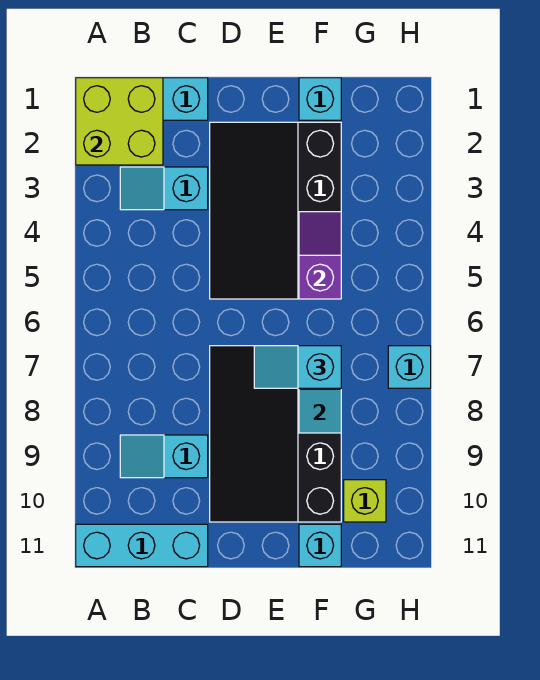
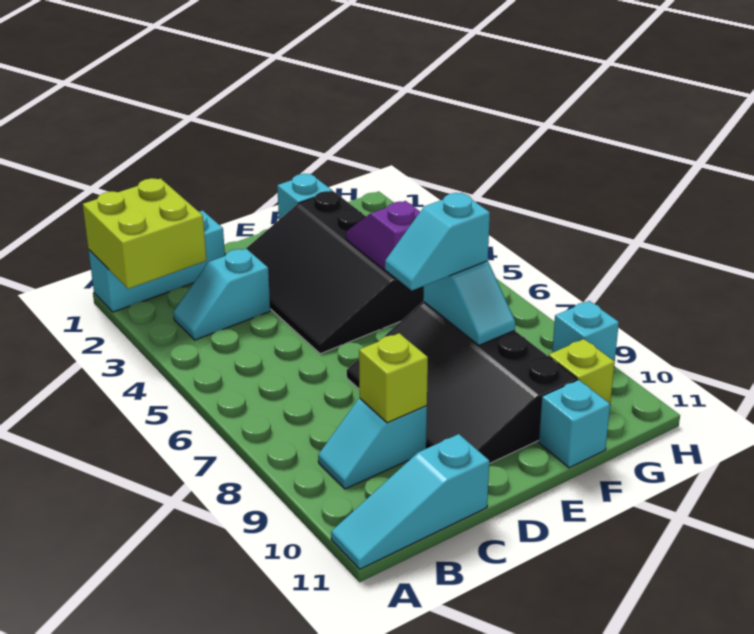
cyan brick A11:C11 level 1 -> cyan slope A11:C11 level 1 top C
none -> lime brick C9 level 2
cyan brick H7 level 1 -> cyan brick H9 level 1

